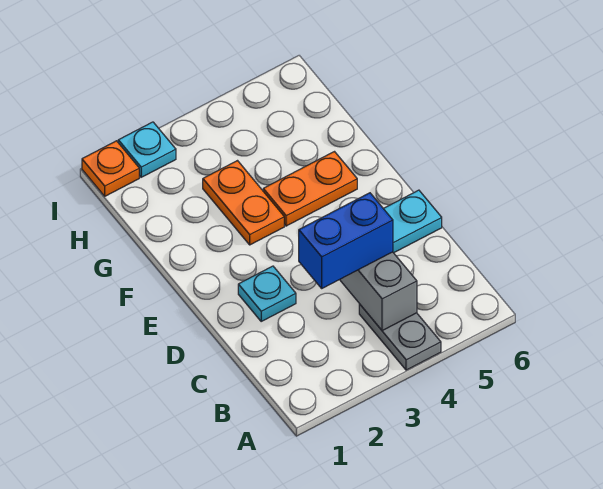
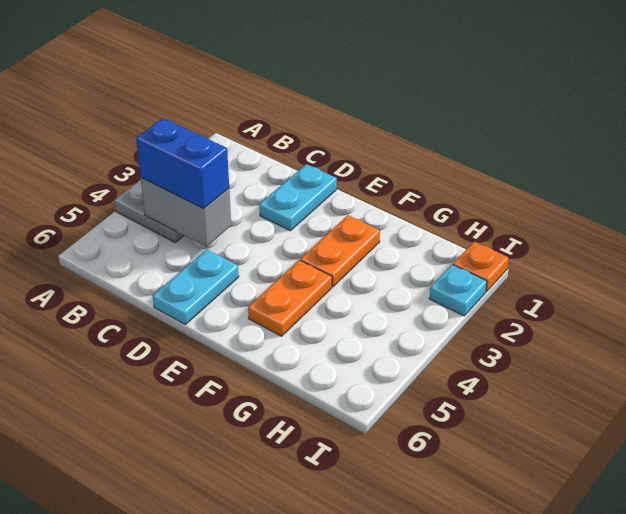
blue brick C3:C4 level 3 -> blue brick B4:C4 level 3
cyan plate D2 level 1 -> cyan plate D1:D2 level 1
orange plate F3:G3 level 1 -> orange plate F2:F3 level 1

